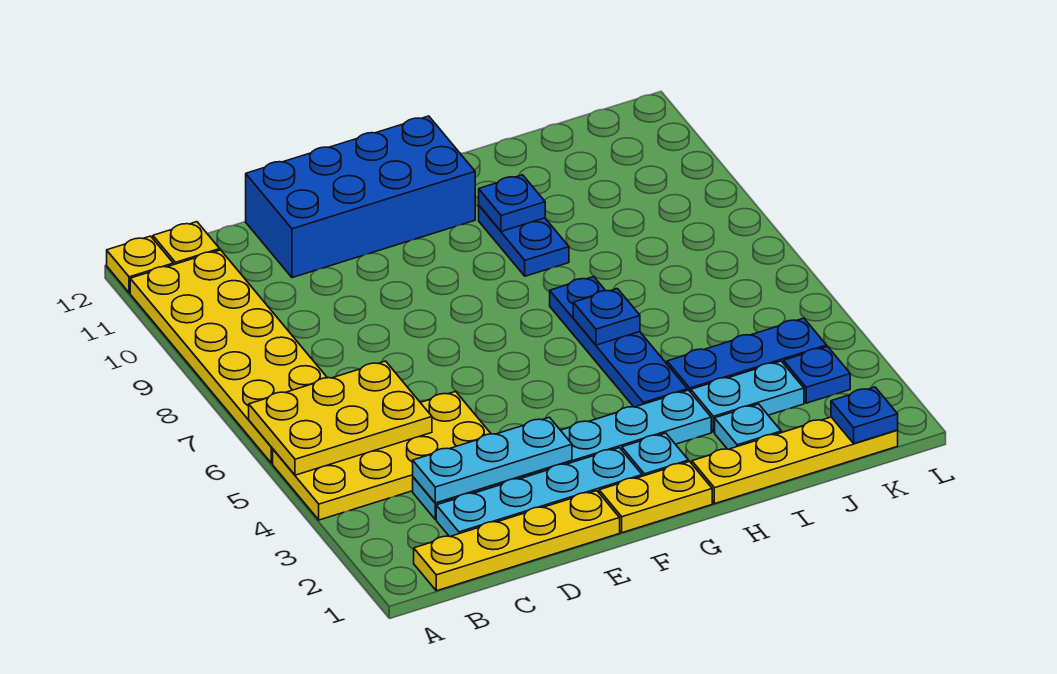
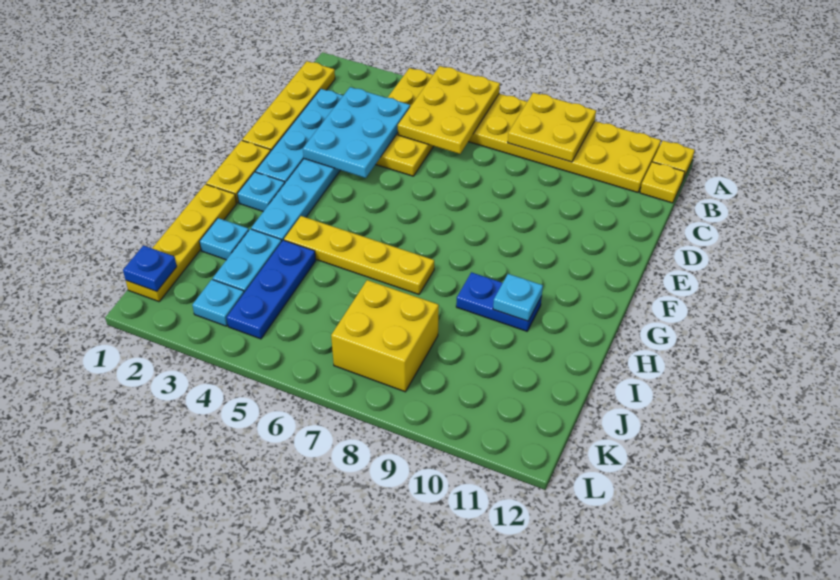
none -> yellow plate A8:B9 level 2
cyan plate C3:E3 level 2 -> cyan plate C3:E4 level 2
blue brick D11:G12 level 1 -> none
blue plate H4:H7 level 1 -> yellow plate H4:H7 level 1
blue plate H6 level 2 -> none
blue plate H10 level 2 -> cyan plate H10 level 2
none -> yellow brick J7:K8 level 1
blue plate K3 level 1 -> cyan plate K3 level 1

